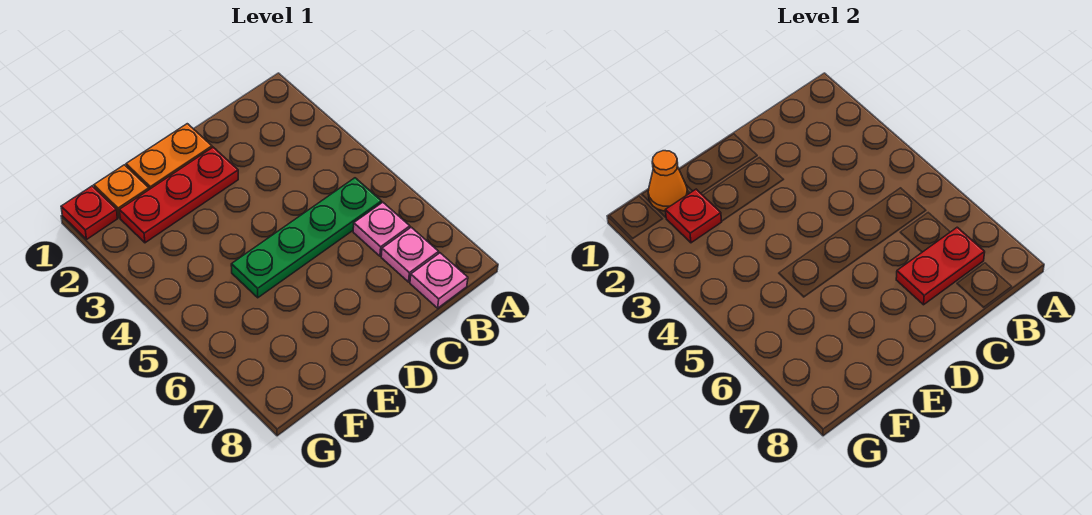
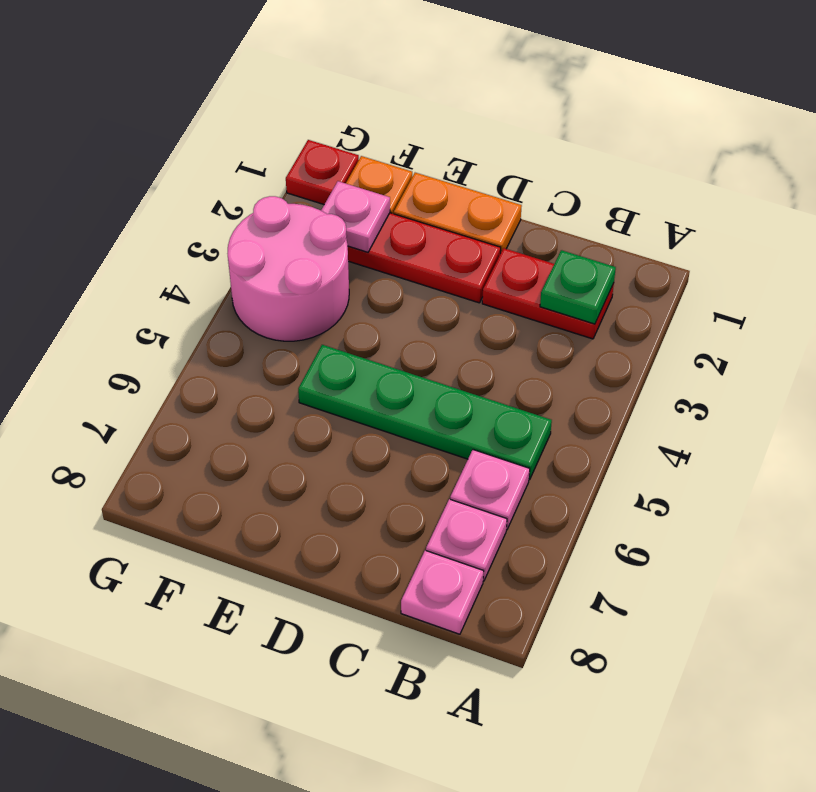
none -> green plate B2 level 2
red plate B7:C7 level 2 -> red plate B2:C2 level 1
orange cone F1 level 2 -> none
red plate F2 level 2 -> pink plate F2 level 2
none -> pink round brick F3:G4 level 1

